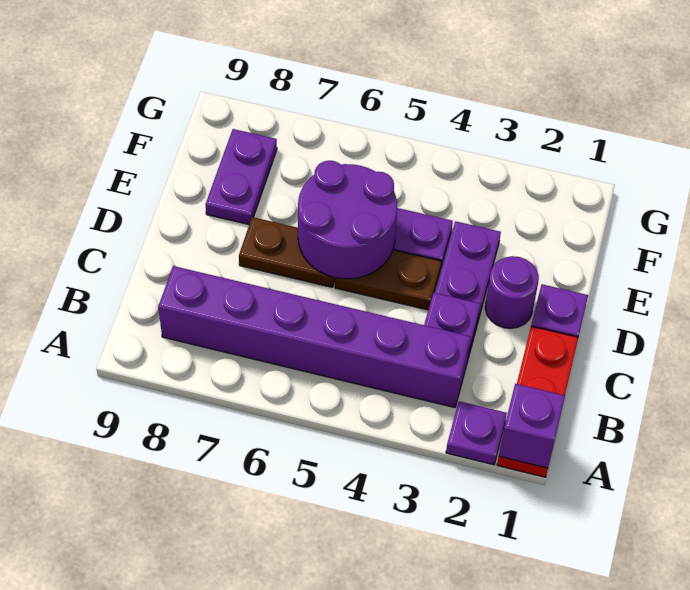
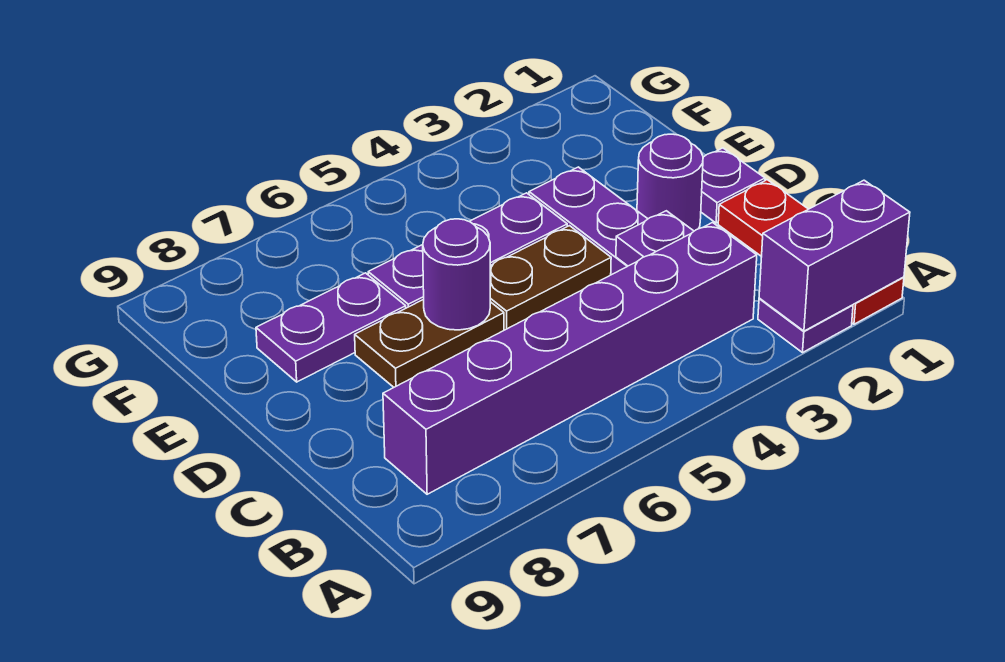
purple brick A1 level 2 -> purple brick A1:A2 level 2
purple round brick D5:E6 level 2 -> purple round brick D6 level 2
purple plate E8:F8 level 1 -> purple plate E7:E8 level 1

